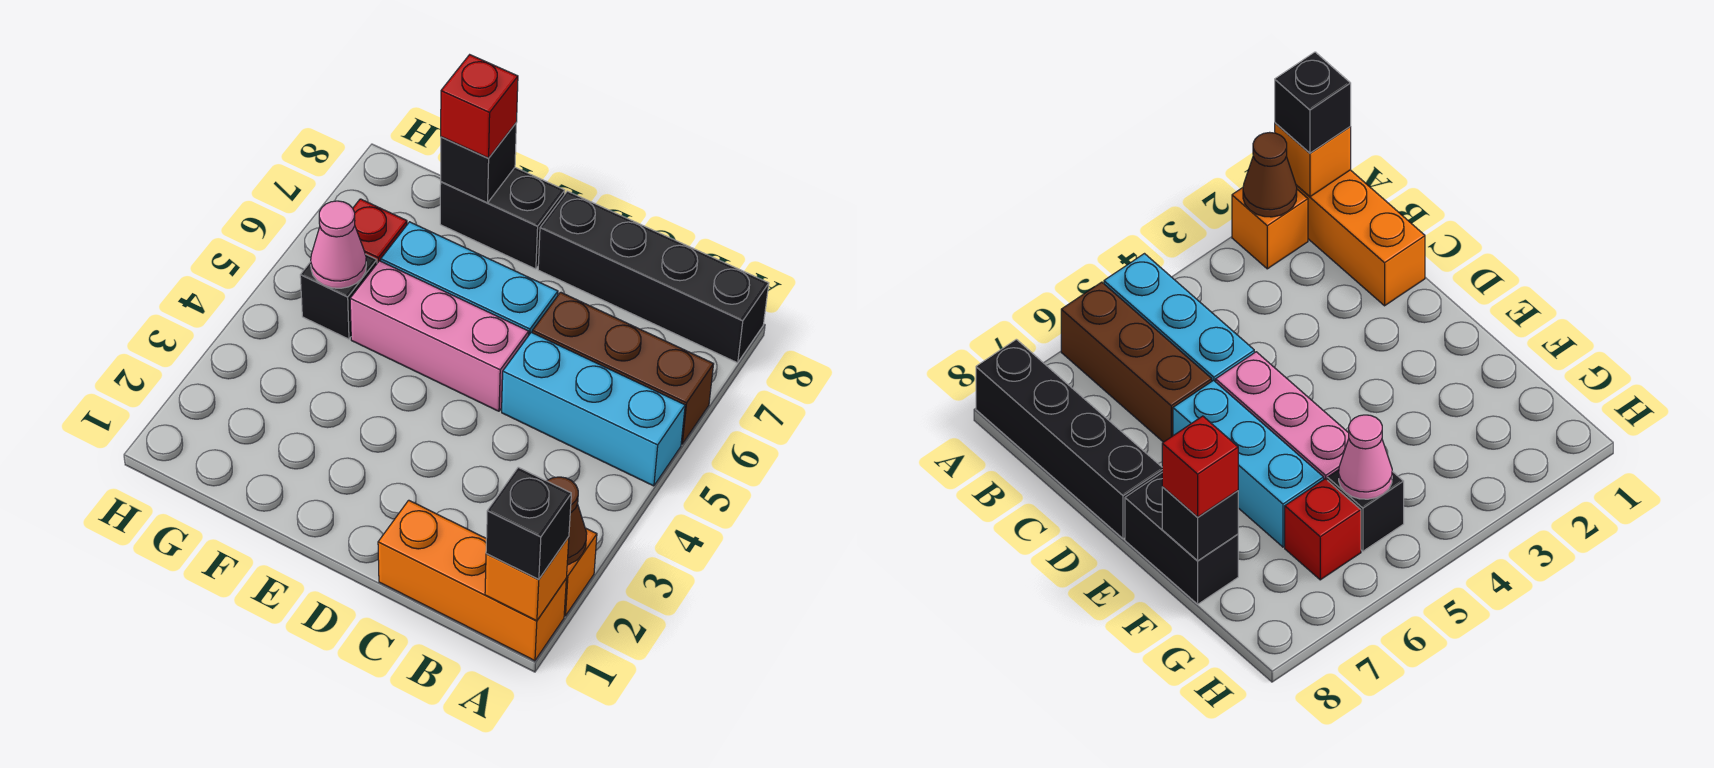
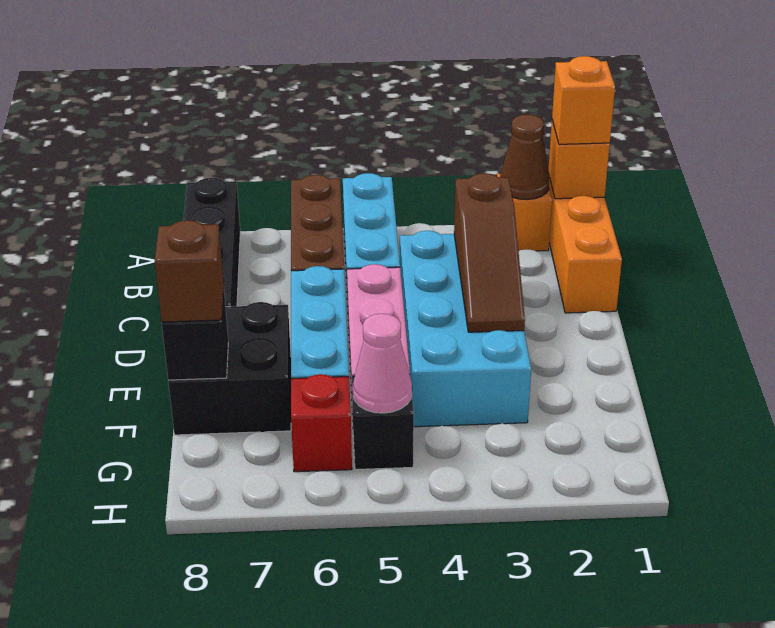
black brick A1 level 3 -> orange brick A1 level 3
none -> cyan brick C3:F4 level 1
none -> brown slope C3:E3 level 2 top C
black brick E8:F8 level 1 -> black brick E7:F8 level 1
red brick F8 level 3 -> brown brick F8 level 3

